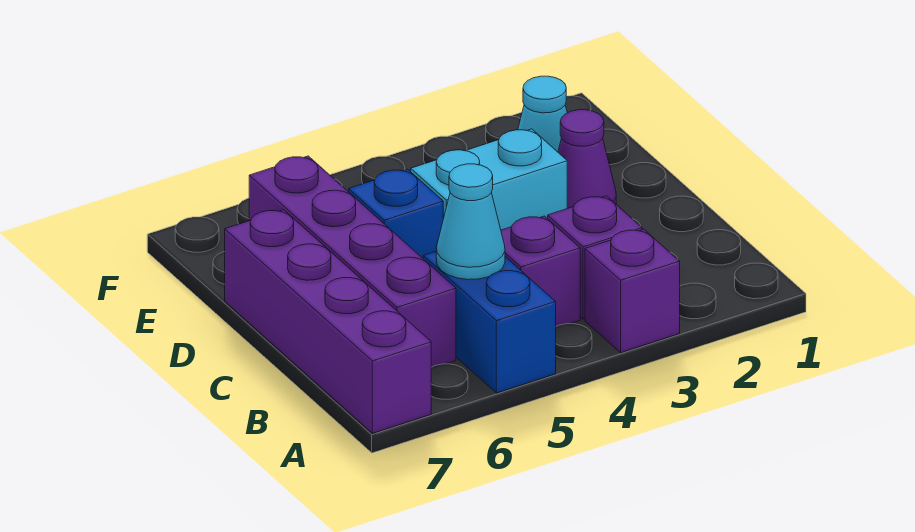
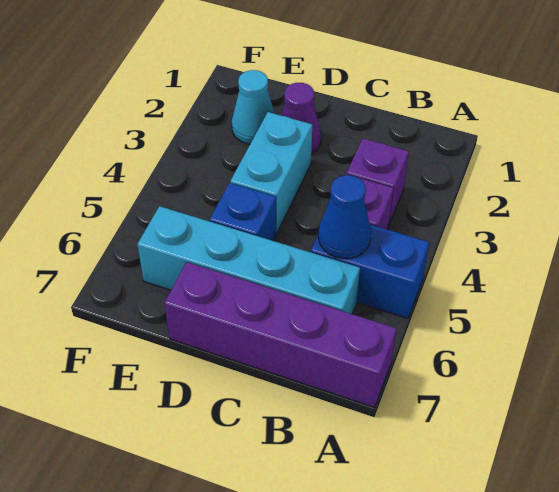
purple brick A3 level 1 -> none
cyan cone B5 level 2 -> blue cone B5 level 2
purple brick B6:E6 level 1 -> cyan brick B6:E6 level 1

